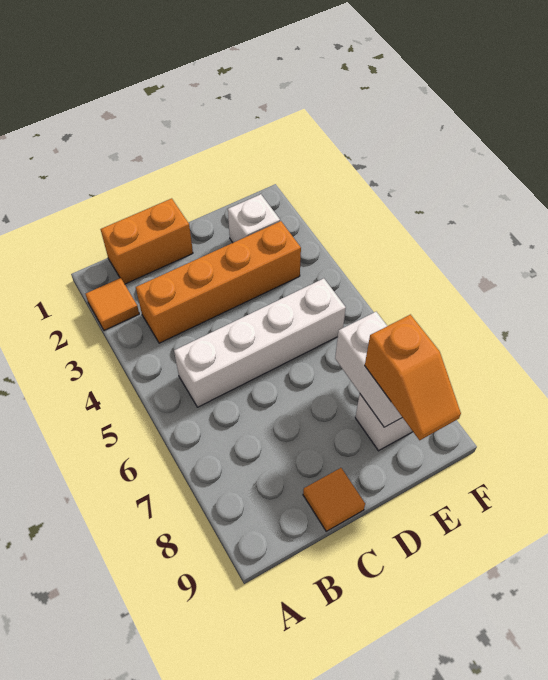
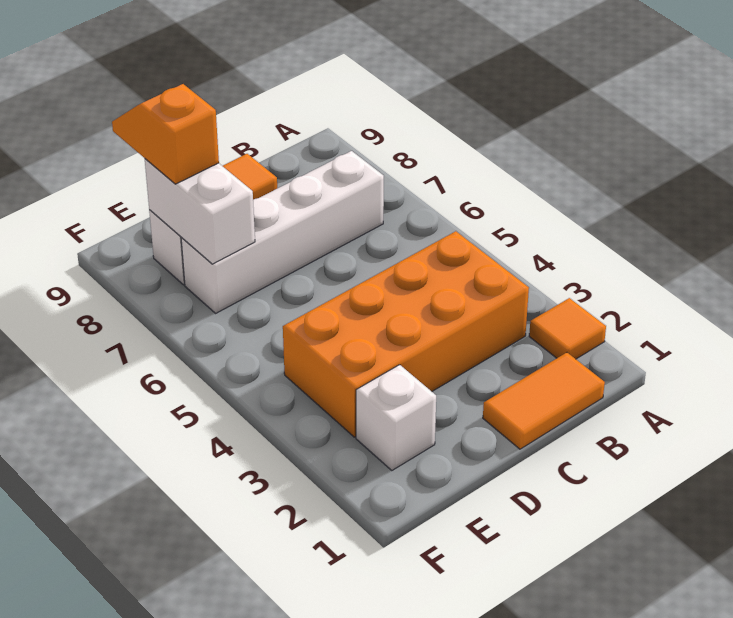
orange brick B1:C1 level 1 -> orange tile B1:C1 level 1
orange brick B3:E3 level 1 -> orange brick B3:E4 level 1
white brick B5:E5 level 1 -> white brick B7:E7 level 1

